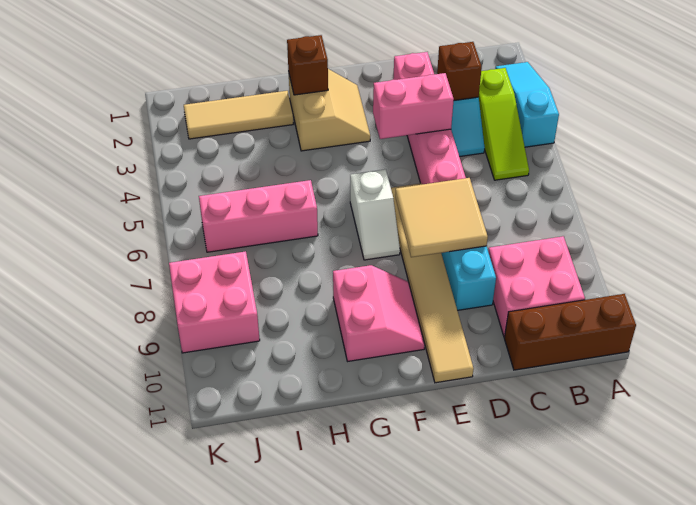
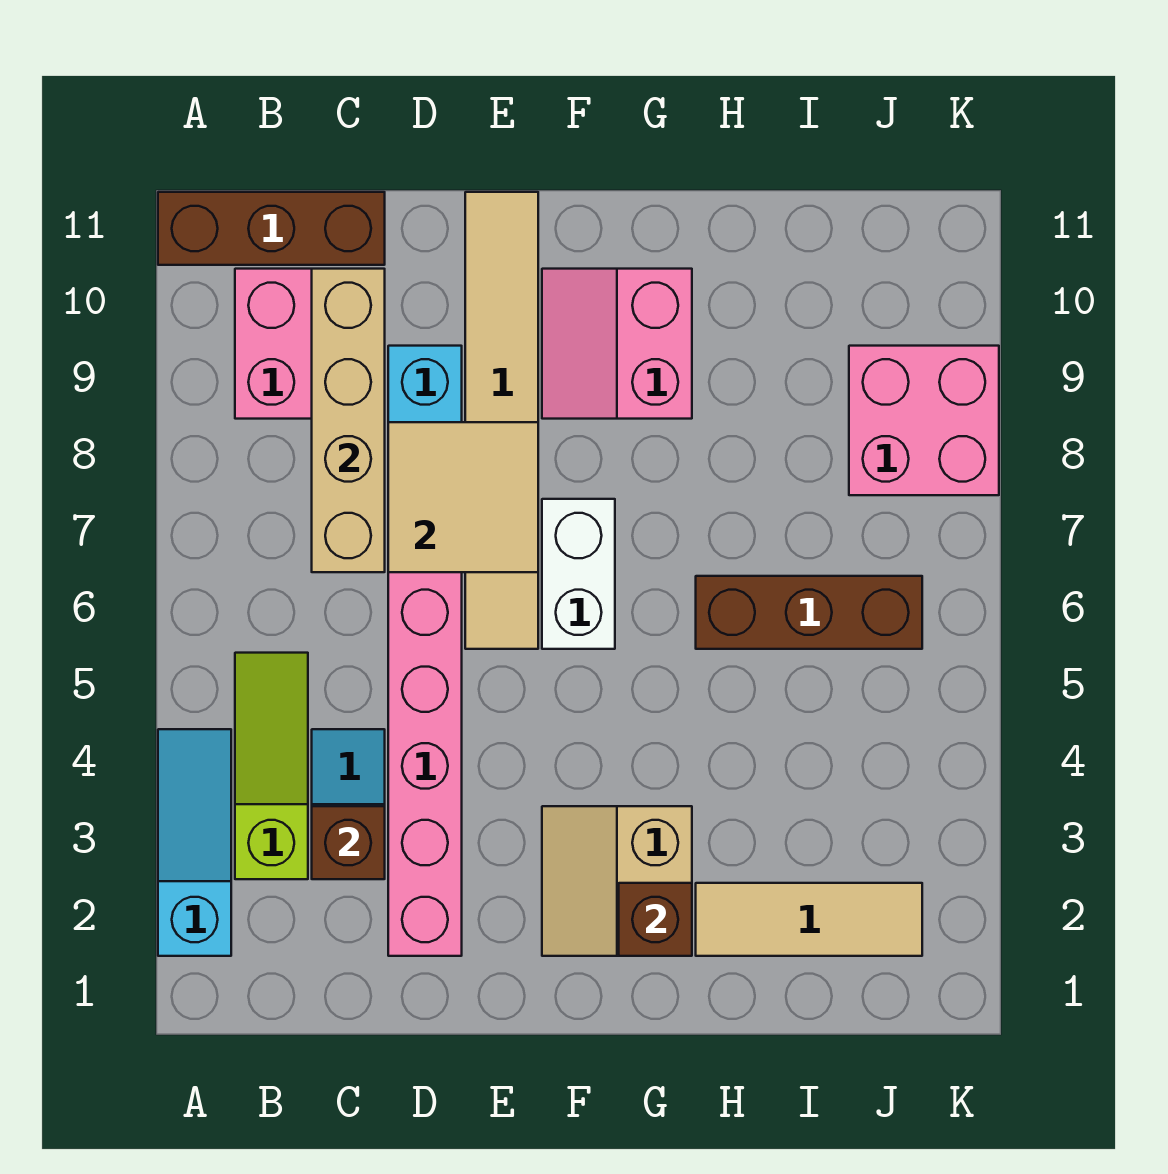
cyan slope A2:A4 level 1 top 4 -> cyan slope A2:A4 level 1 top 2
none -> tan brick C7:C10 level 2
pink brick D4:E4 level 2 -> none
white slope F6:F7 level 1 top 6 -> white brick F6:F7 level 1
pink brick H6:J6 level 1 -> brown brick H6:J6 level 1

